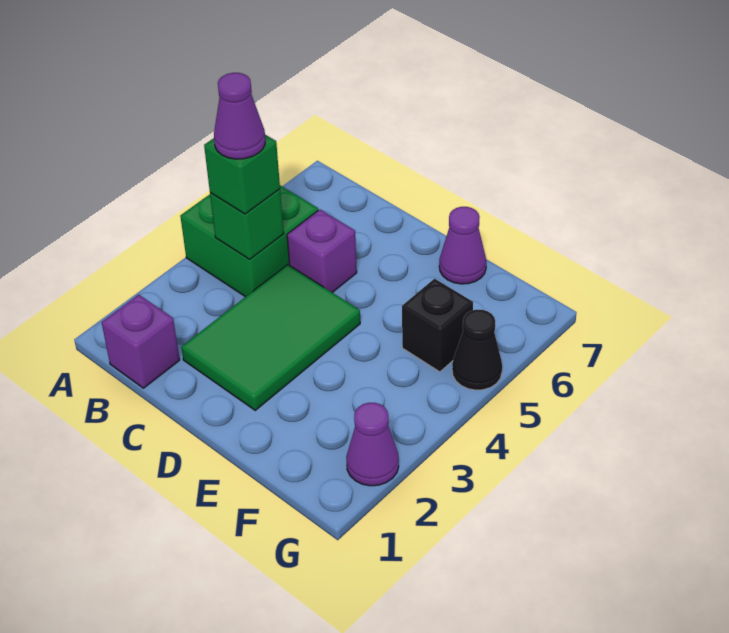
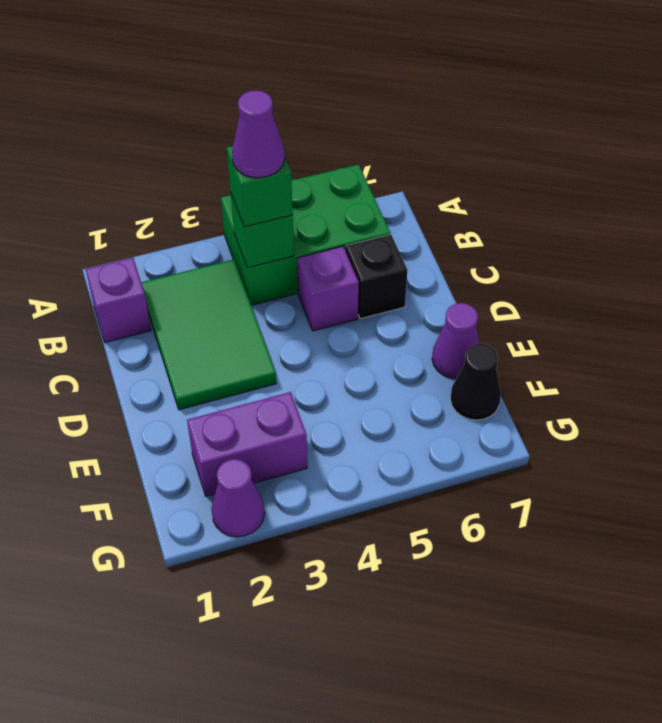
green brick A4:B5 level 1 -> green brick A4:B6 level 1
green tile C2:D4 level 1 -> green tile B2:D3 level 1
none -> purple brick F2:F3 level 1
black brick F5 level 1 -> black brick C6 level 1
black cone G5 level 1 -> black cone F7 level 1

